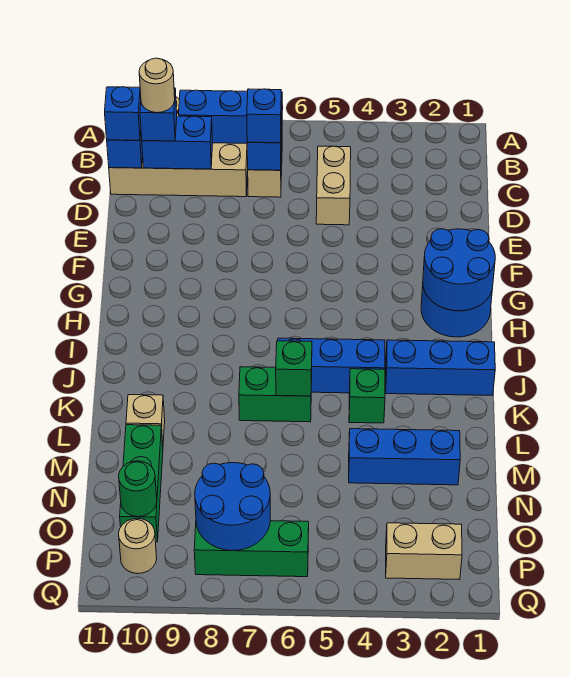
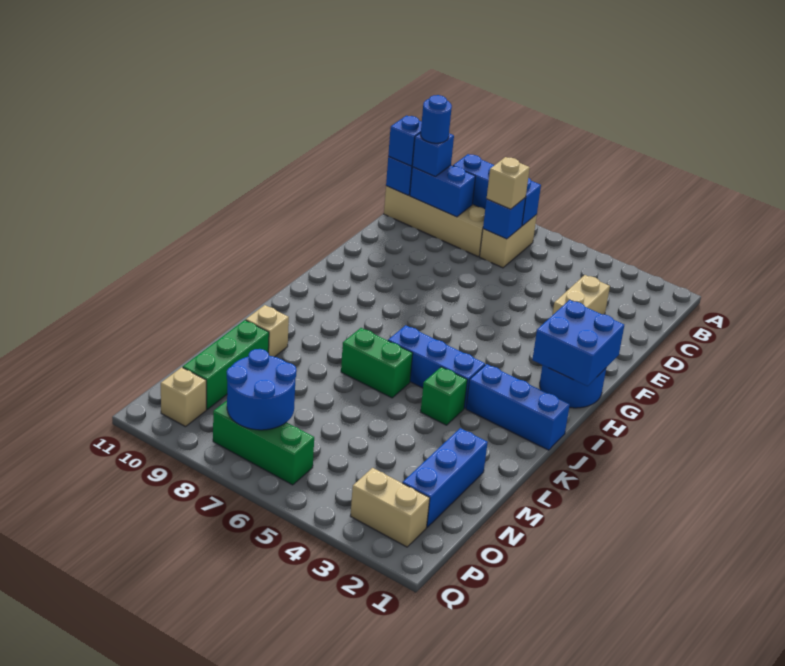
tan brick C5:D5 level 1 -> tan brick D3:E3 level 1
blue brick C7 level 3 -> tan brick C7 level 3
tan round brick C10 level 4 -> blue round brick C10 level 4
blue round brick G1:H2 level 2 -> blue brick G1:H2 level 2
green brick K6 level 2 -> none
blue brick M2:M4 level 1 -> blue brick M2:O2 level 1
green round brick O10 level 2 -> none
tan round brick P10 level 1 -> tan brick P10 level 1

